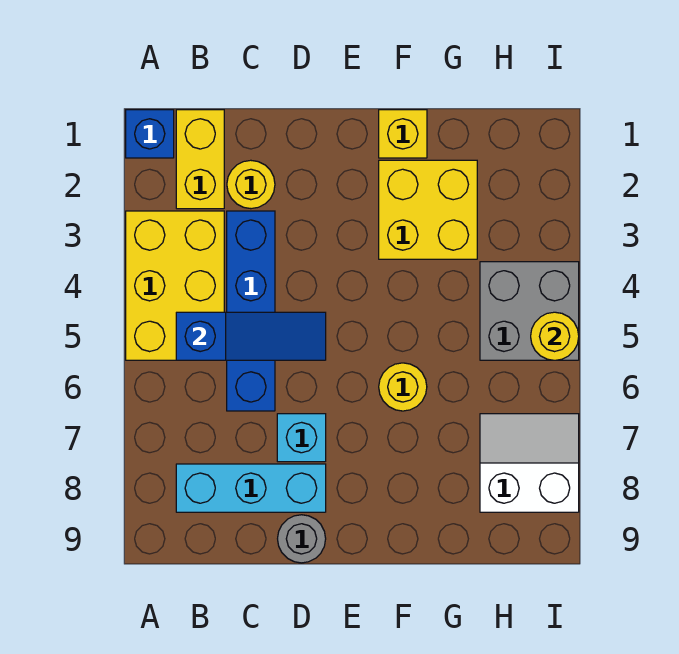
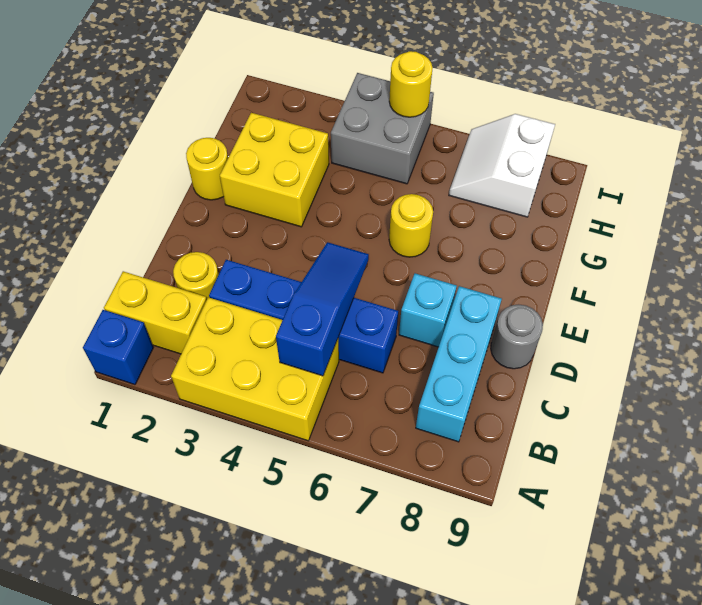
yellow brick F1 level 1 -> yellow round brick F1 level 1

